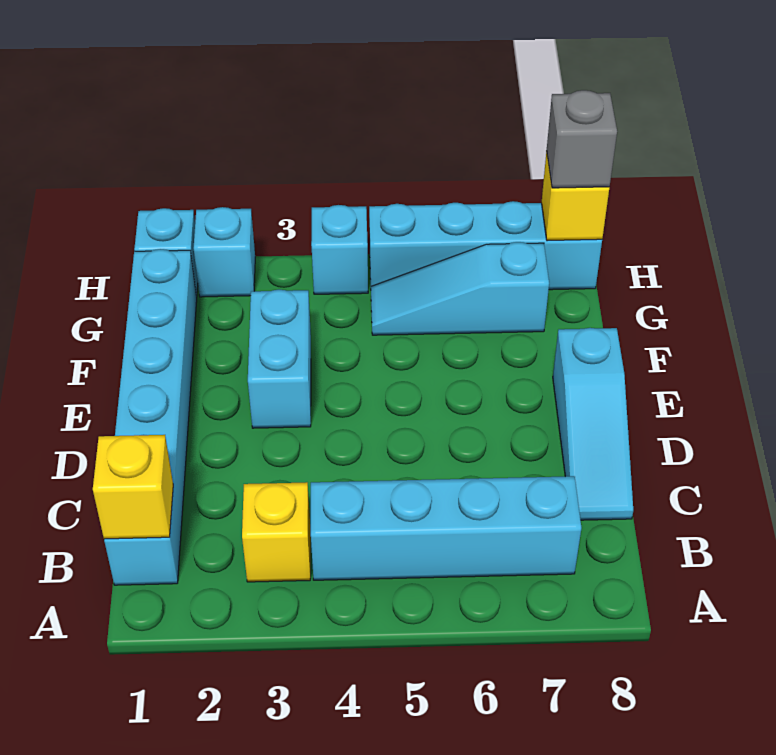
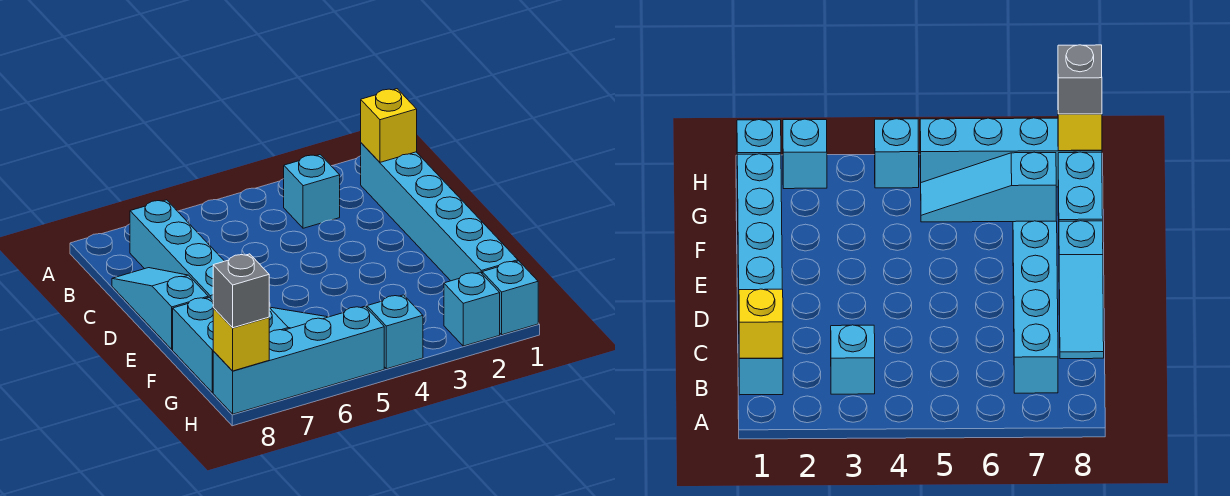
yellow brick B3 level 1 -> cyan brick B3 level 1
cyan brick B4:B7 level 1 -> cyan brick B7:E7 level 1
cyan brick E3:F3 level 1 -> cyan brick F8:G8 level 1

